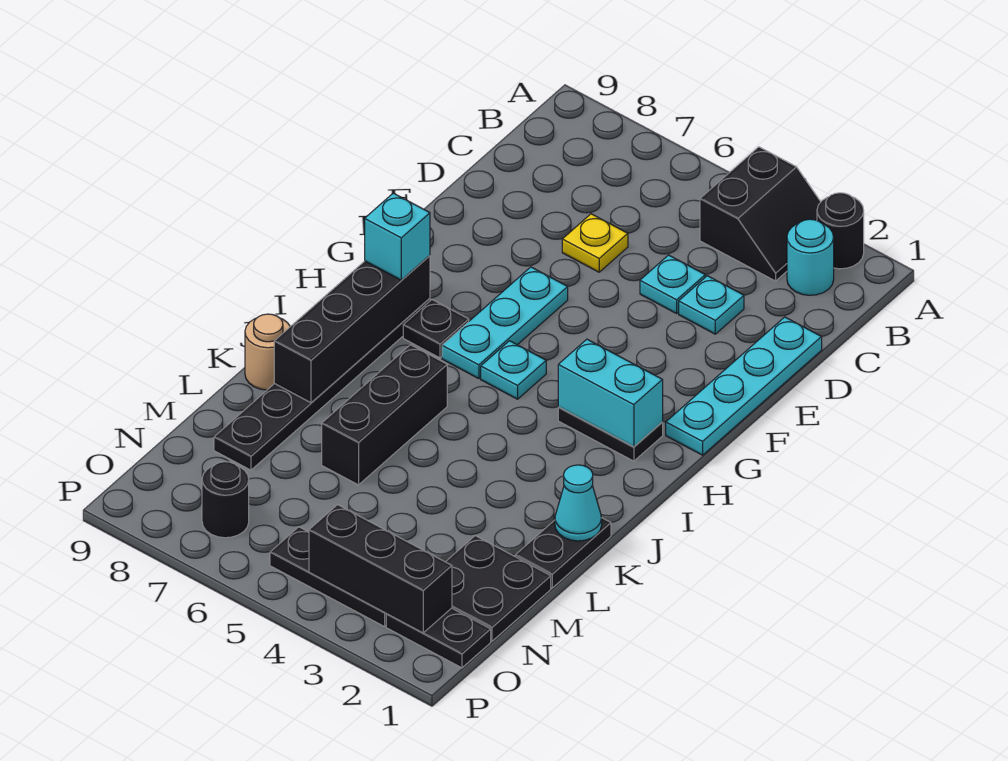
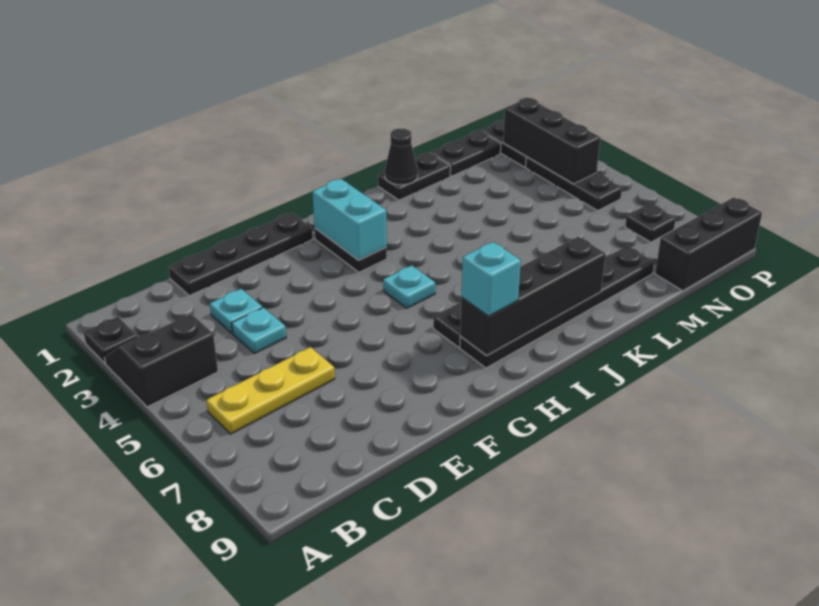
black round brick A2 level 1 -> black plate A2 level 1
cyan round brick B2 level 1 -> none
cyan plate D1:G1 level 1 -> black plate D1:G1 level 1
yellow plate D6 level 1 -> yellow plate B6:D6 level 1
cyan plate F6:H6 level 1 -> none
black brick J6:L6 level 1 -> black brick N9:P9 level 1
cyan cone K1 level 2 -> black cone K1 level 2
tan round brick K9 level 1 -> none
black plate M1:N2 level 1 -> black plate M1:N1 level 1
black round brick O7 level 1 -> black plate O7 level 1

